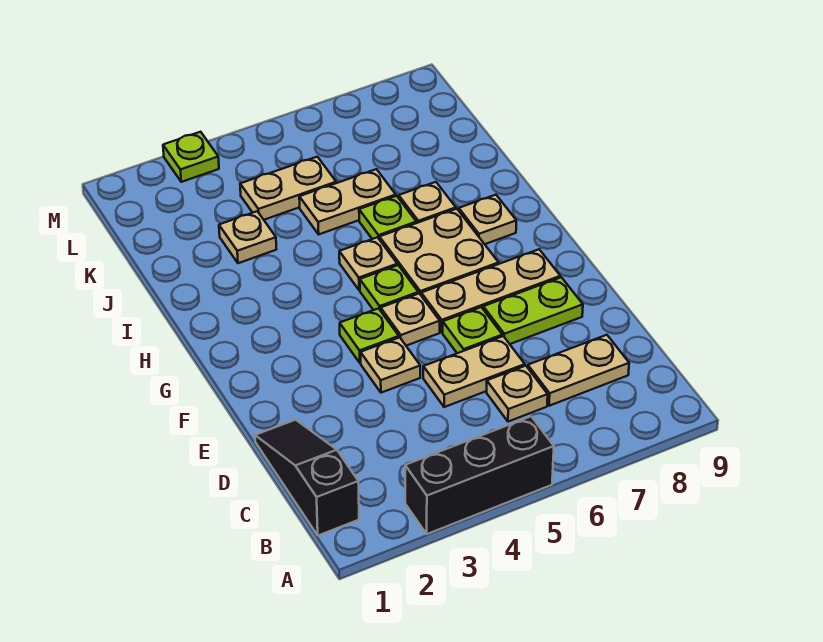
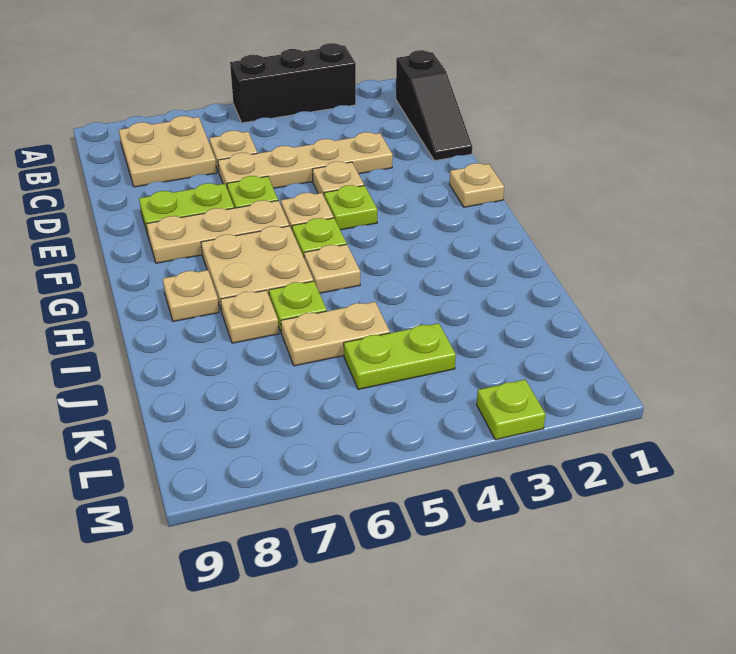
tan plate C7:C8 level 1 -> tan plate B7:C8 level 1
tan plate D5:D6 level 1 -> tan plate D3:D6 level 1
tan plate J3 level 1 -> tan plate F1 level 1
tan plate K4:K5 level 1 -> lime plate K4:K5 level 1

